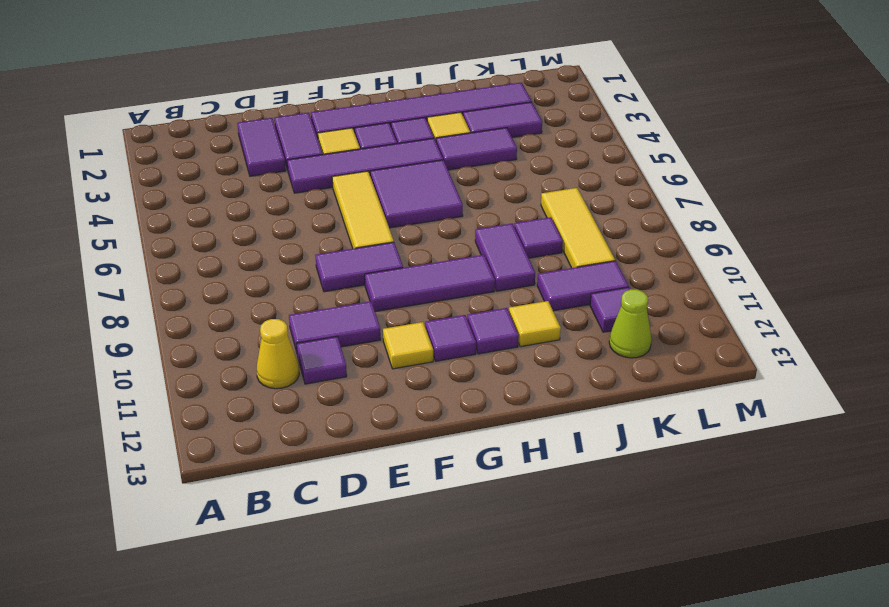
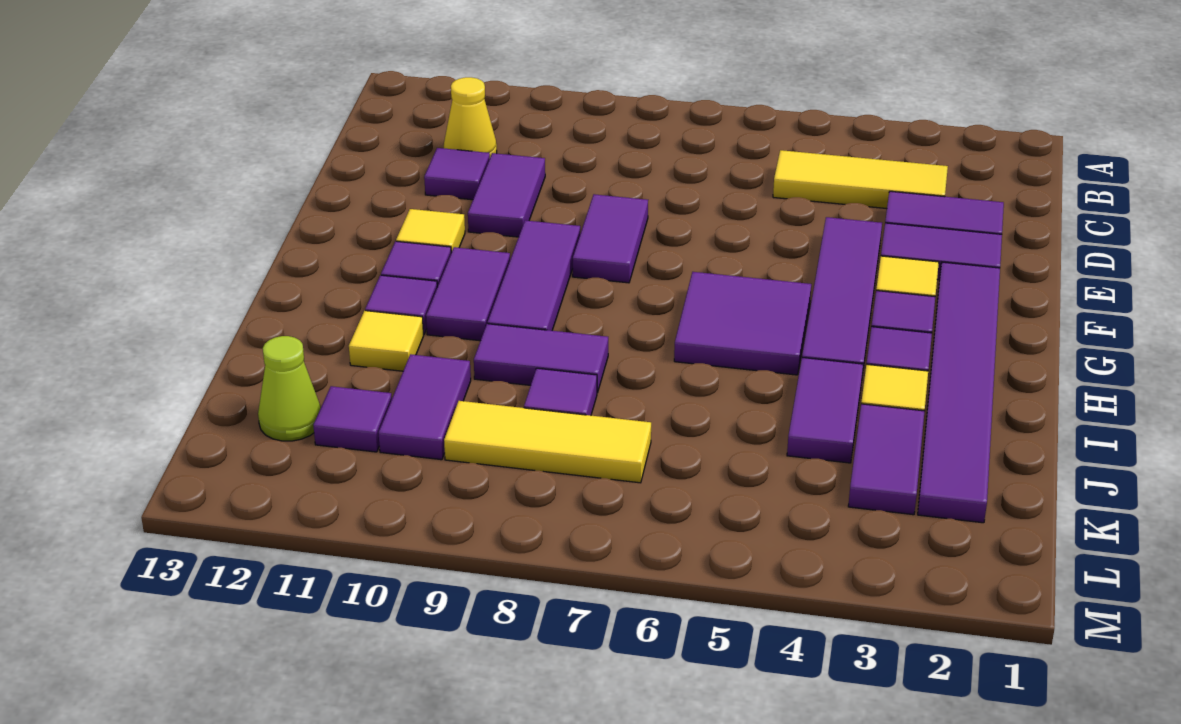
yellow tile F5:F7 level 1 -> yellow tile C3:C5 level 1
none -> purple tile G10:H10 level 1

